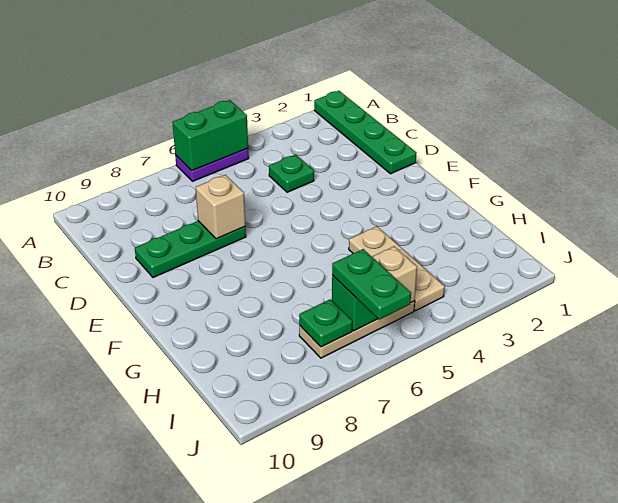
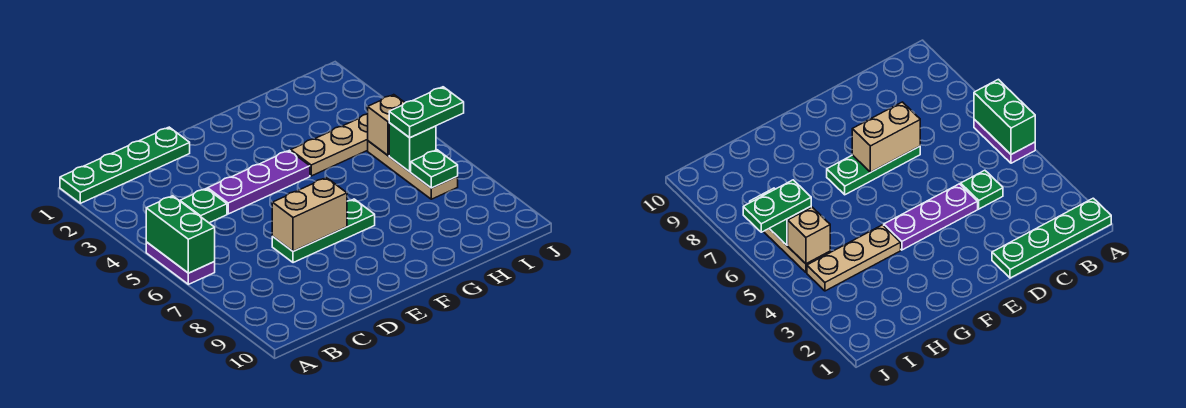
none -> purple plate D4:F4 level 1
green plate D7:D9 level 1 -> green plate D7:F7 level 1
tan brick D7 level 2 -> tan brick D7:E7 level 2

